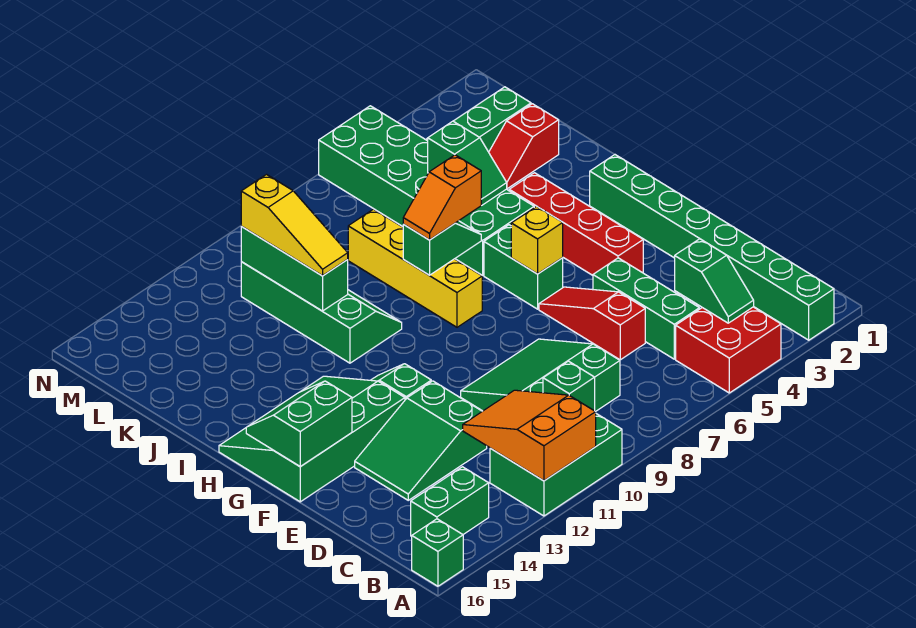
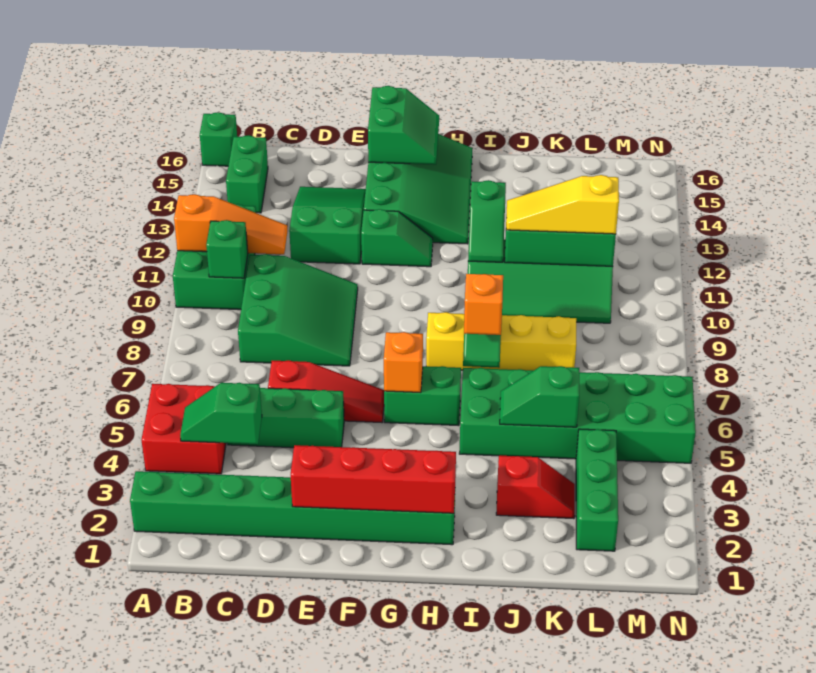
orange slope A11:C12 level 2 top A -> orange slope A11:C11 level 2 top A
red brick F4:I4 level 1 -> red brick E2:H2 level 2
yellow brick G6 level 2 -> orange brick G6 level 2
none -> green slope I11:I12 level 2 top 12
red slope K2:K3 level 1 top 2 -> red slope J3:K3 level 1 top J

